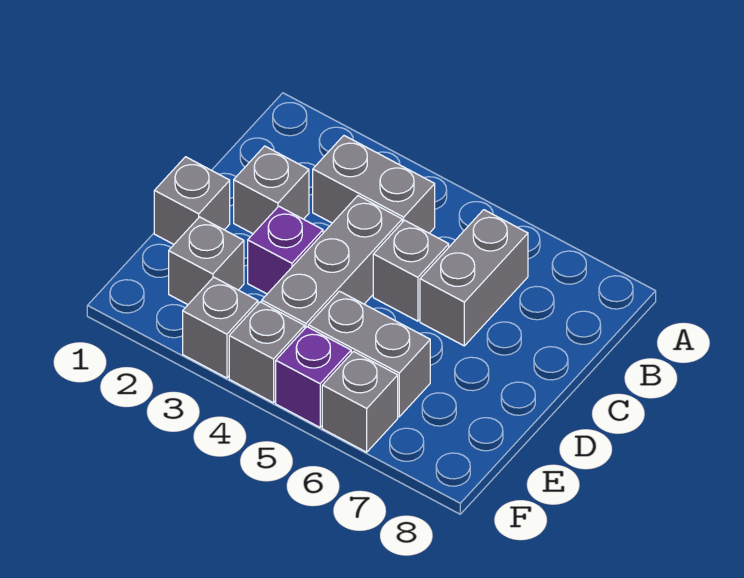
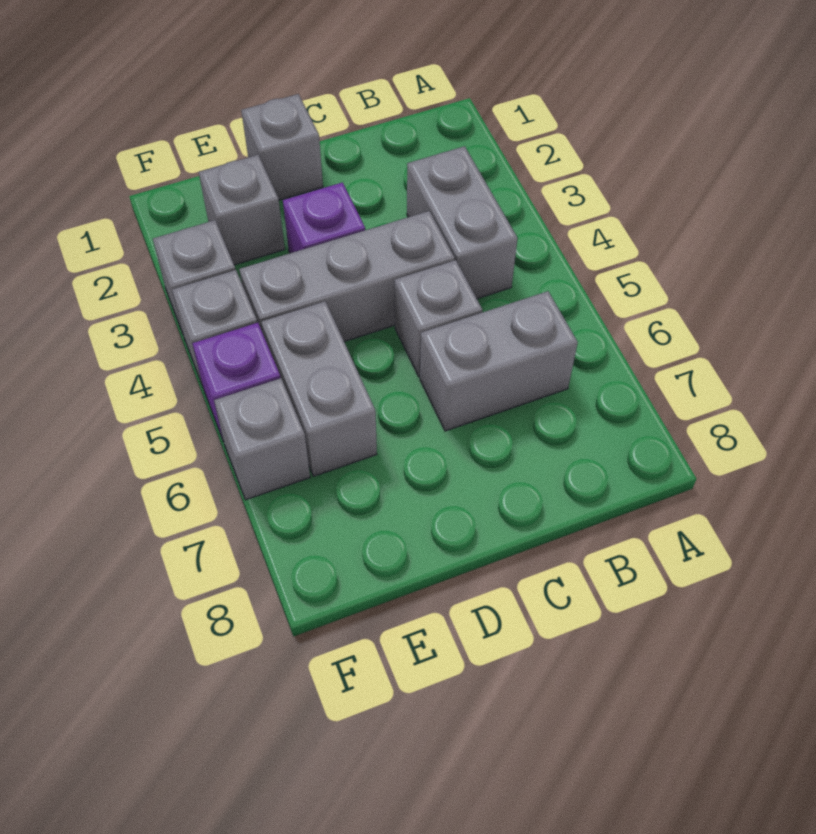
grey brick C2 level 1 -> none

